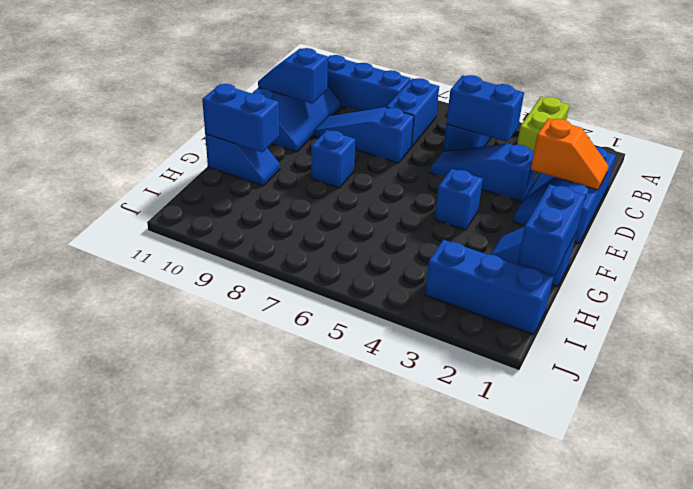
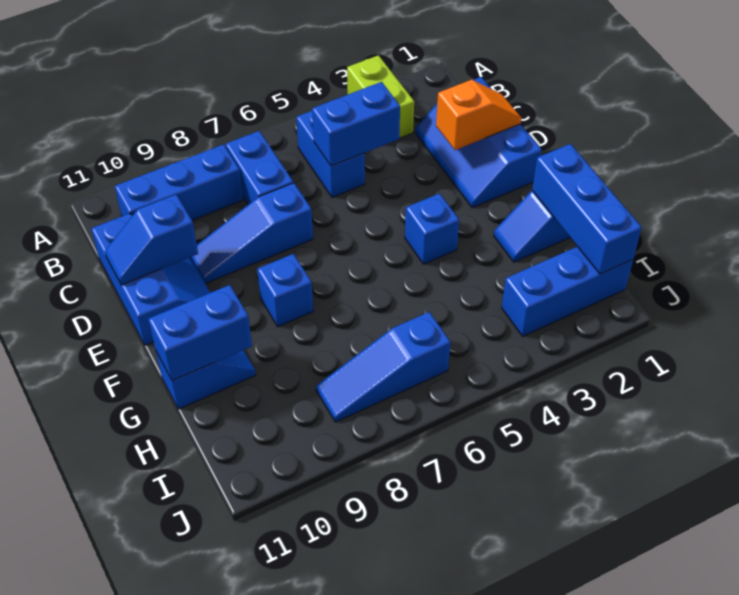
blue slope D3:D5 level 1 top 3 -> blue slope I6:I8 level 1 top 6
blue brick G1:H1 level 2 -> blue brick G1:I1 level 2

